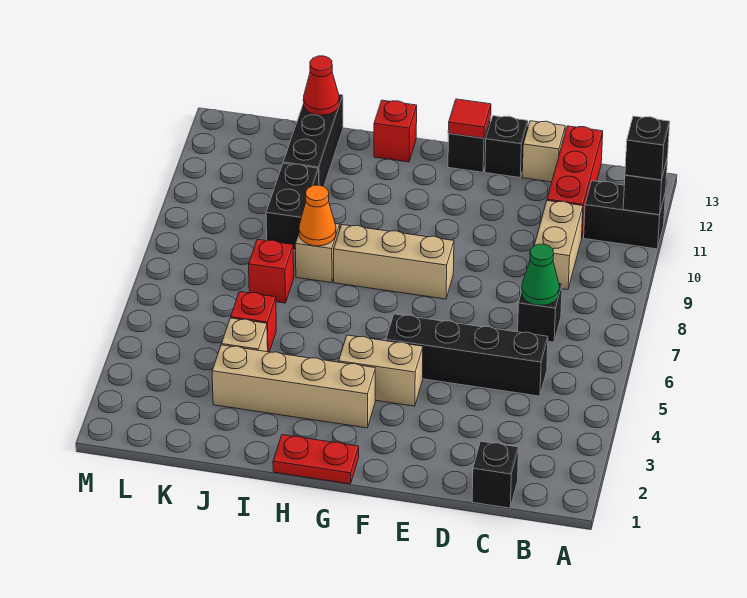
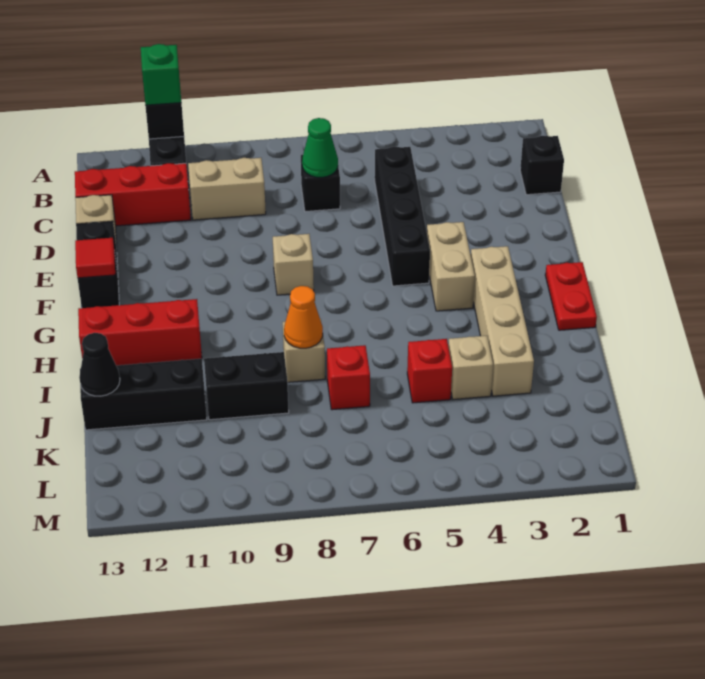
black brick A11 level 3 -> green brick A11 level 3
tan brick F8:H8 level 1 -> tan brick F8 level 1
red brick H13 level 1 -> red brick H11:H13 level 1
red cone J13 level 2 -> black cone J13 level 2

